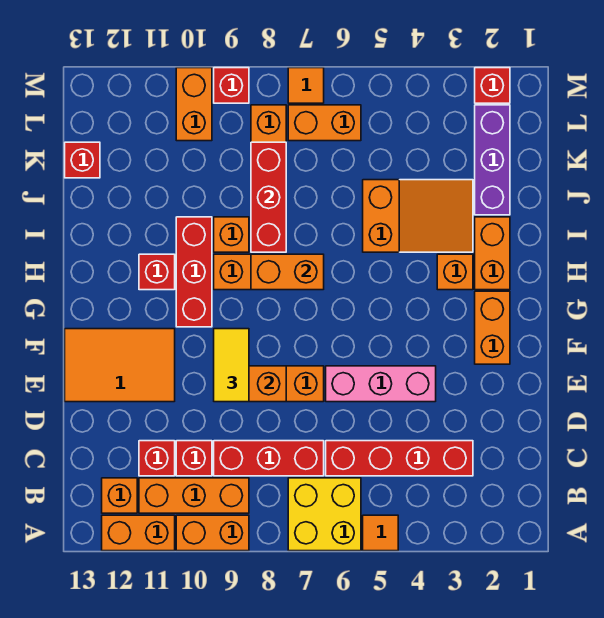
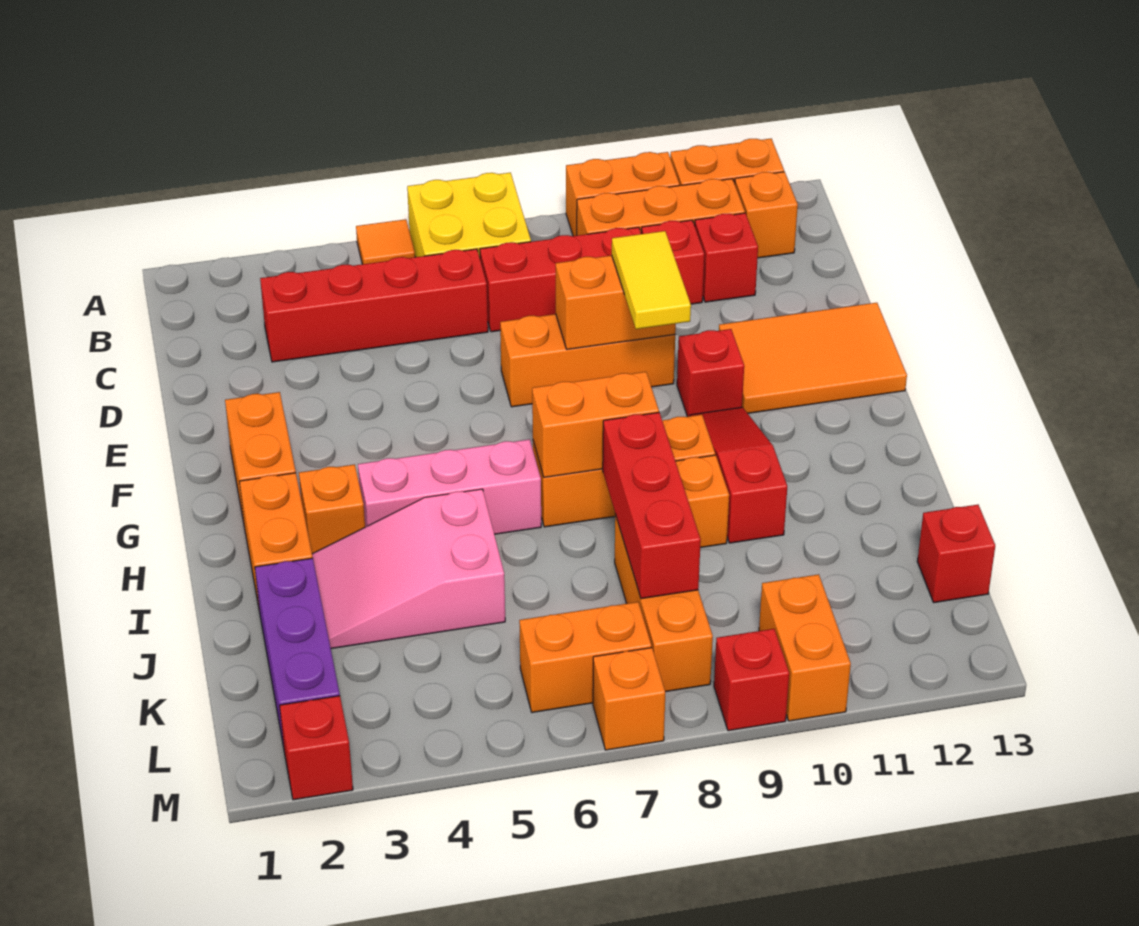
pink brick E4:E6 level 1 -> pink brick H4:H6 level 1
red brick G10:I10 level 1 -> red slope G10:I10 level 1 top I
red brick H11 level 1 -> red brick F10 level 1
orange slope I3:J5 level 1 top 5 -> pink slope I3:J5 level 1 top 5
orange tile M7 level 1 -> orange brick M7 level 1

